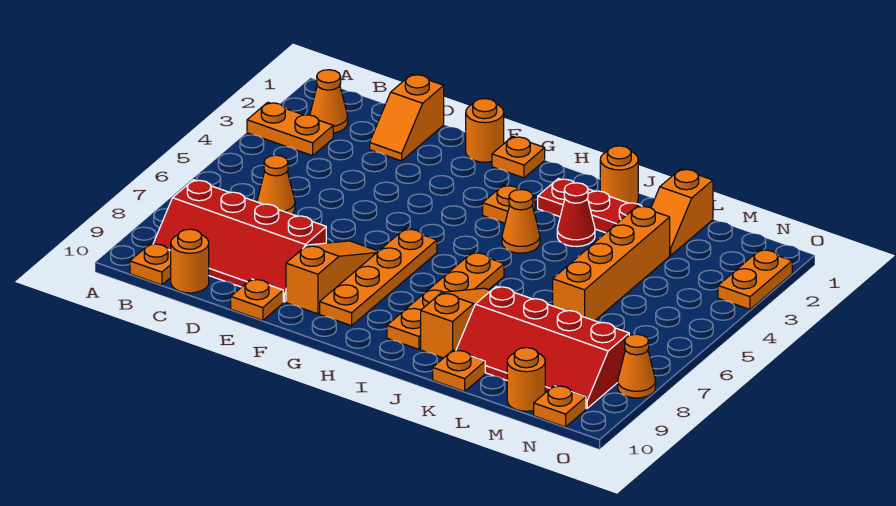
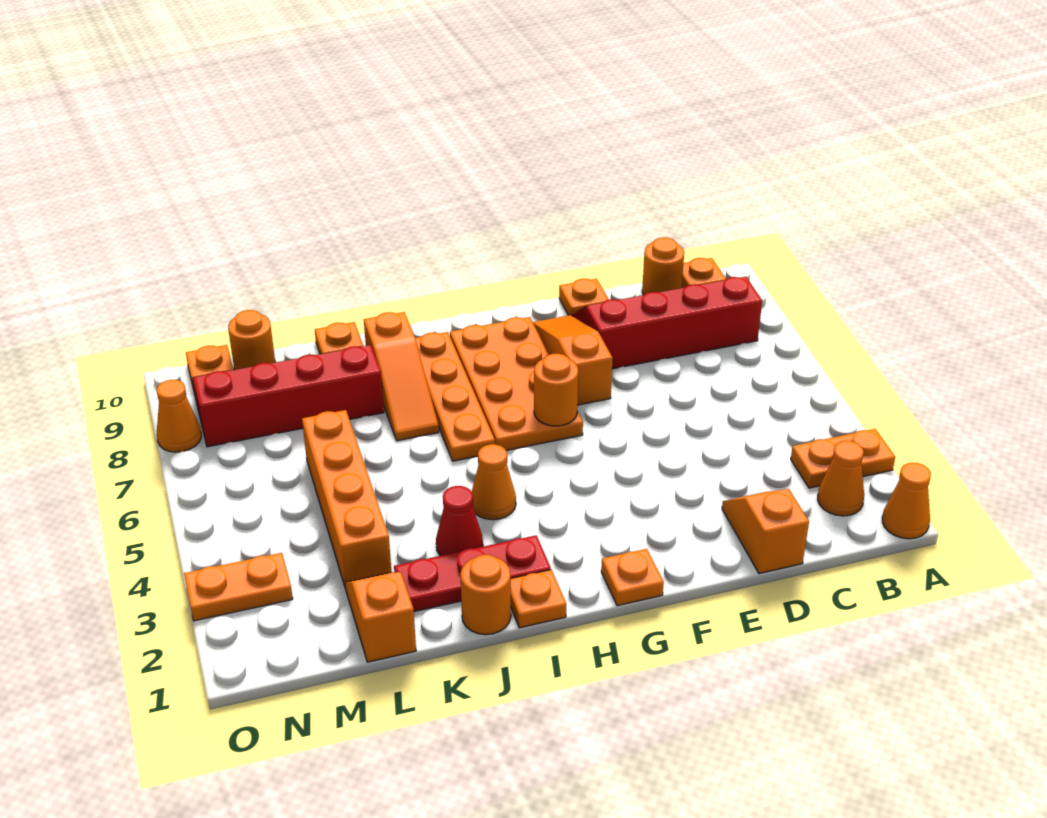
orange cone C6 level 1 -> orange cone A1 level 1
orange round brick F1 level 1 -> orange round brick G6 level 2
orange slope F7:F9 level 1 top 9 -> orange slope F7:F9 level 1 top 7
orange plate G6:G9 level 1 -> orange plate G6:H9 level 1
orange plate H3 level 1 -> orange plate I1 level 1
orange plate O2:O3 level 1 -> orange plate N3:O3 level 1

